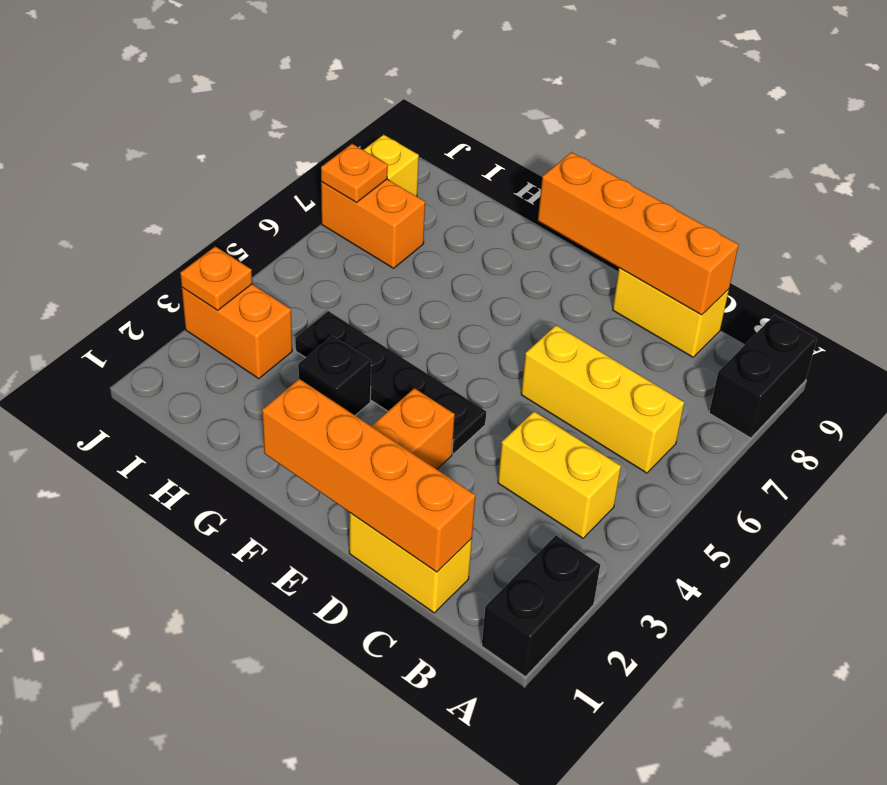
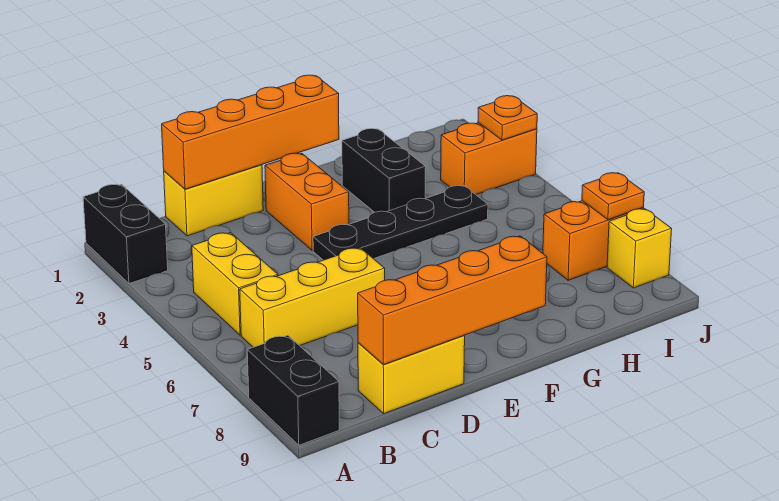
yellow brick B4:C4 level 1 -> yellow brick B4:B5 level 1
black brick G3 level 1 -> black brick G2:G3 level 1

